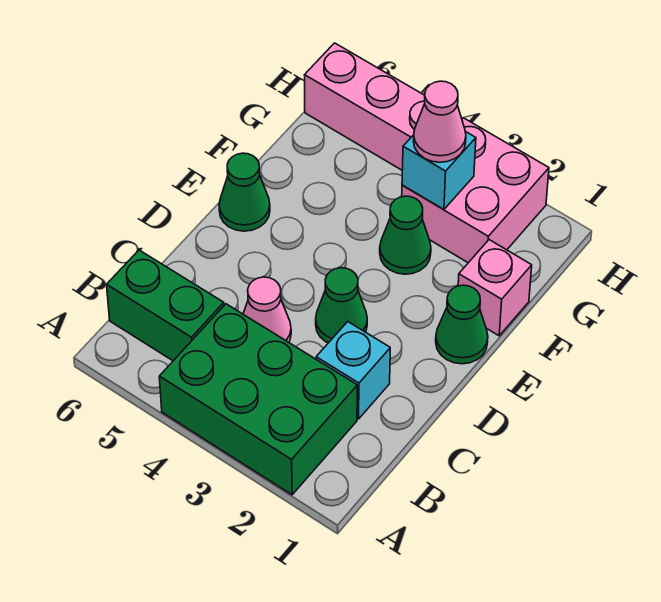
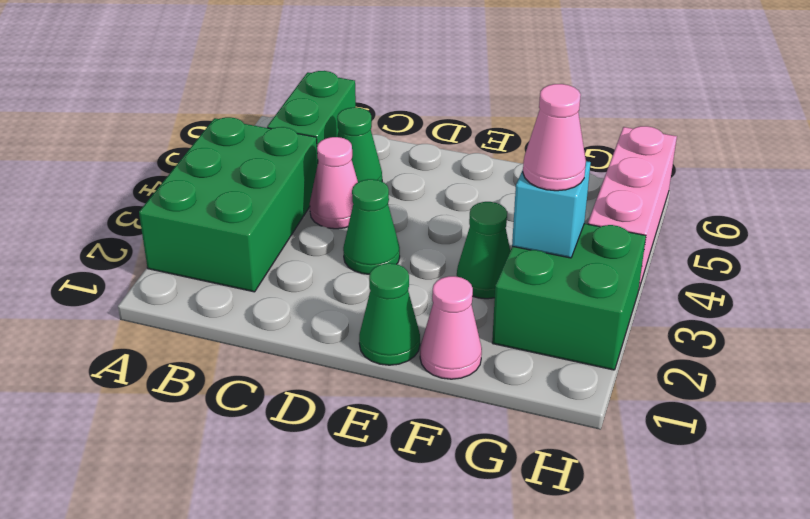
cyan brick C2 level 1 -> none
green cone E6 level 1 -> green cone C5 level 1
pink brick F1 level 1 -> pink cone F1 level 1
pink brick G2:H3 level 1 -> green brick G2:H3 level 1

